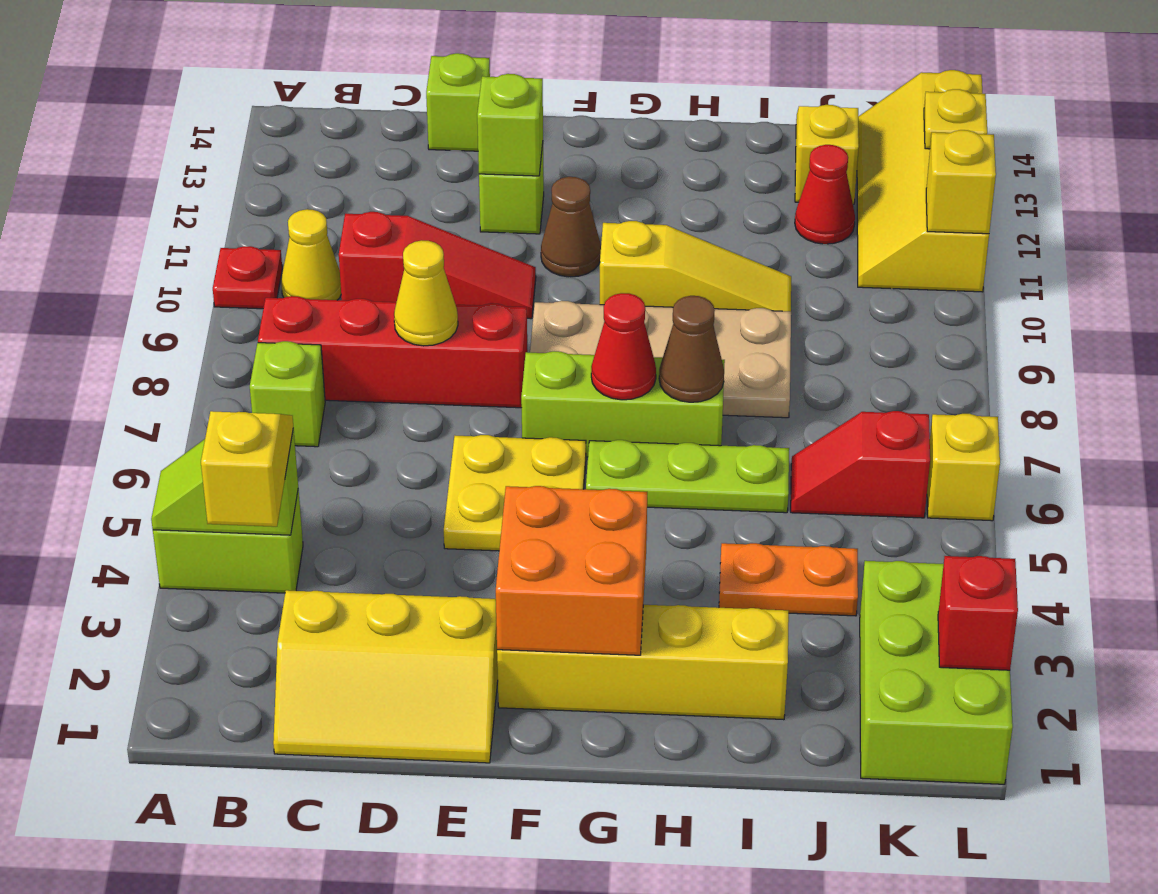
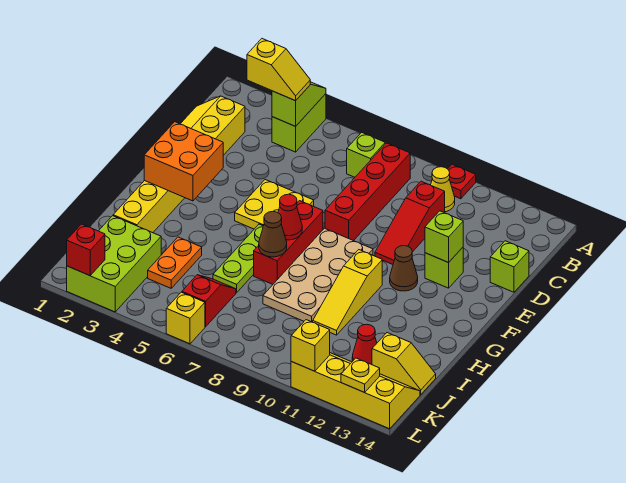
yellow cone D8 level 2 -> none
lime brick F7:H7 level 1 -> red brick F7:H7 level 1
lime brick K1:L3 level 1 -> lime brick J2:L3 level 1

